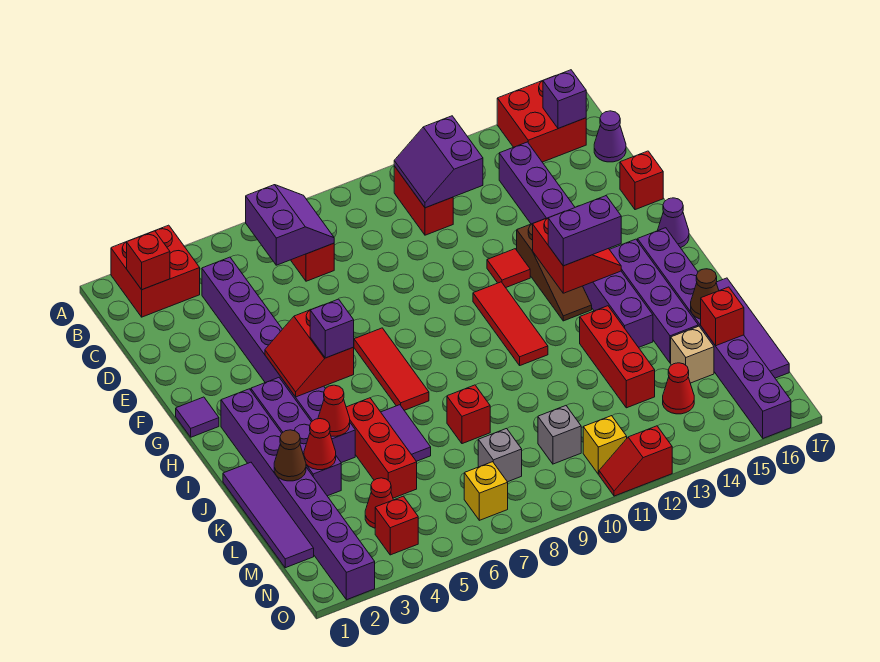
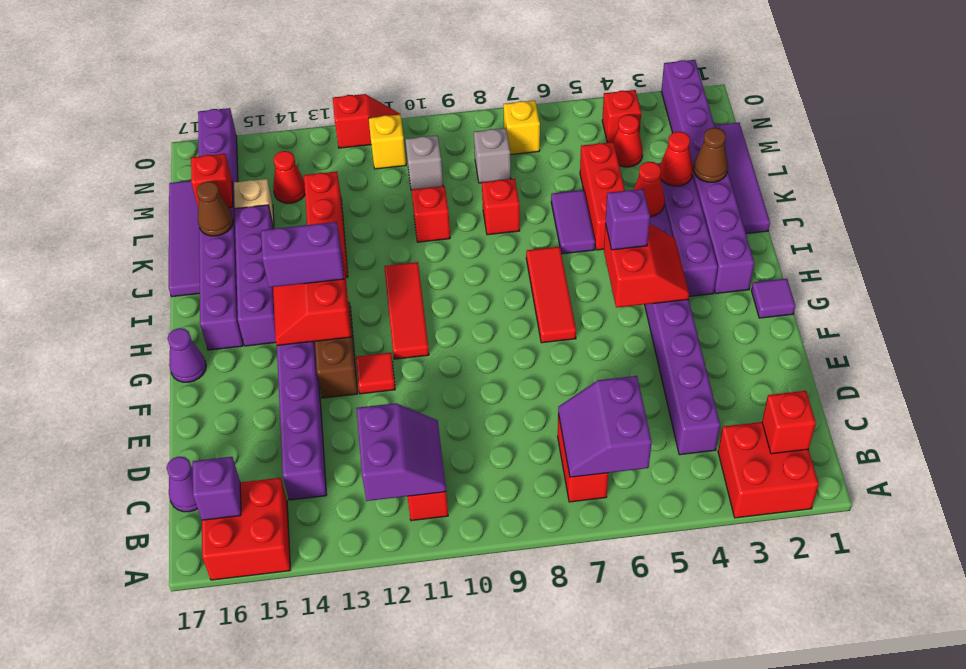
red brick E17 level 1 -> red brick K10 level 1

